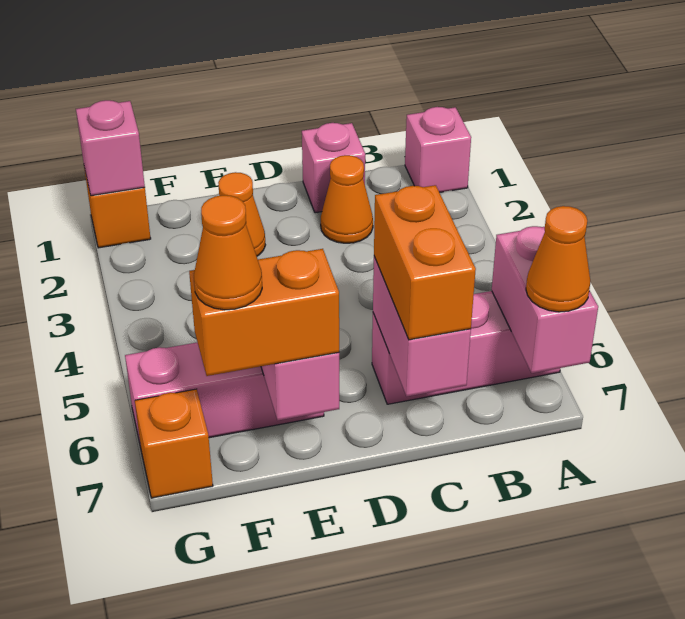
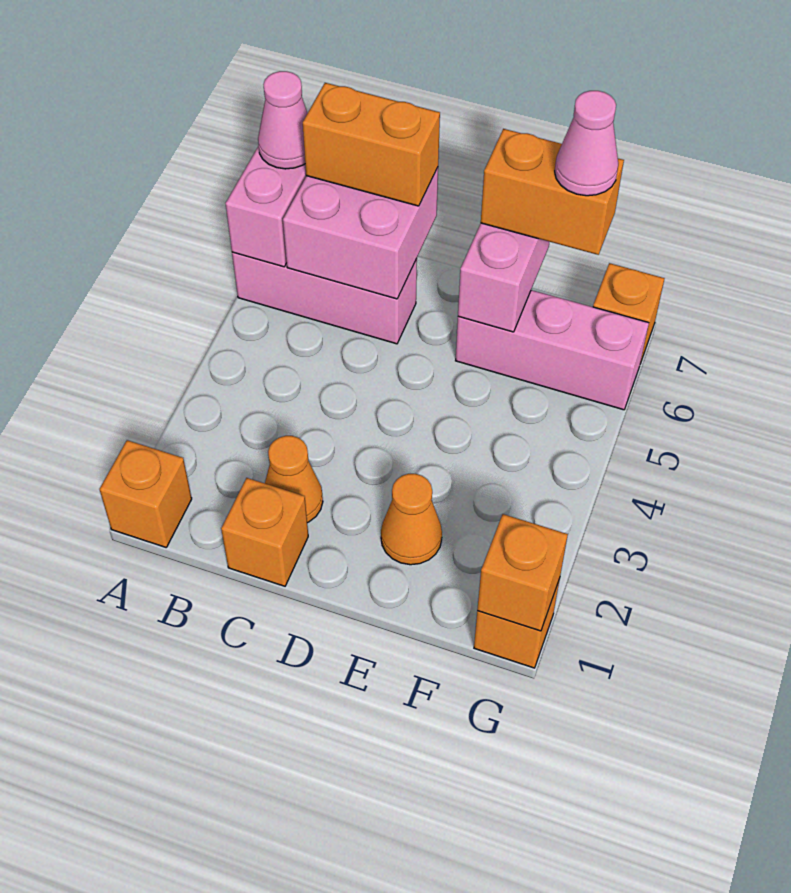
pink brick A1 level 1 -> orange brick A1 level 1
orange cone A7 level 3 -> pink cone A7 level 3
pink brick C1 level 1 -> orange brick C1 level 1
pink brick C6:C7 level 2 -> pink brick B6:C7 level 2
orange brick C6:C7 level 3 -> orange brick B7:C7 level 3
orange cone F7 level 4 -> pink cone F7 level 4
pink brick G1 level 2 -> orange brick G1 level 2

